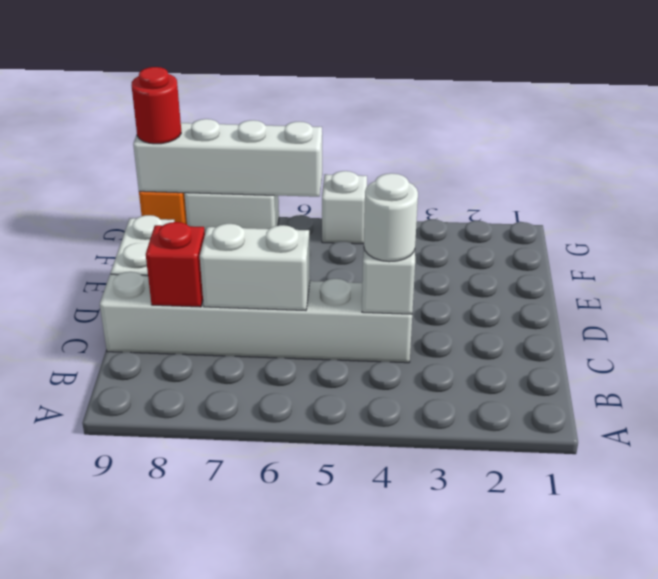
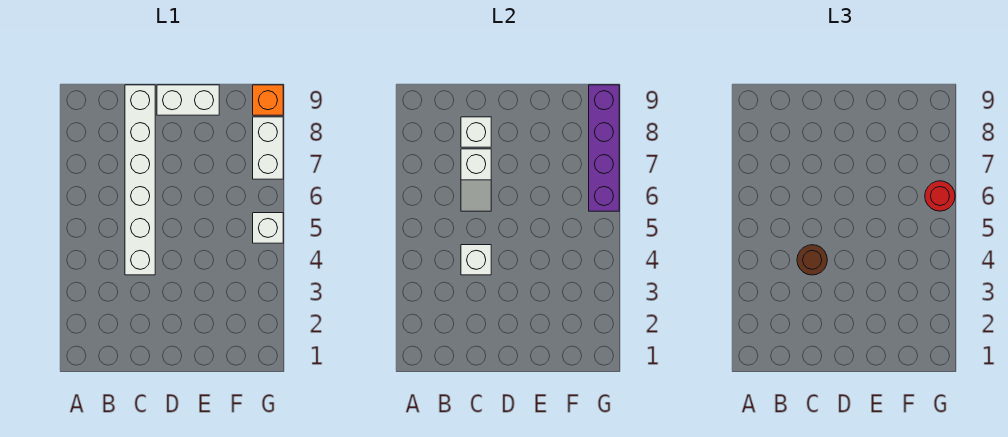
white round brick C4 level 3 -> brown round brick C4 level 3
white brick C6:C7 level 2 -> white slope C6:C7 level 2 top 7
red brick C8 level 2 -> white brick C8 level 2
white brick G6:G9 level 2 -> purple brick G6:G9 level 2
red round brick G9 level 3 -> red round brick G6 level 3

